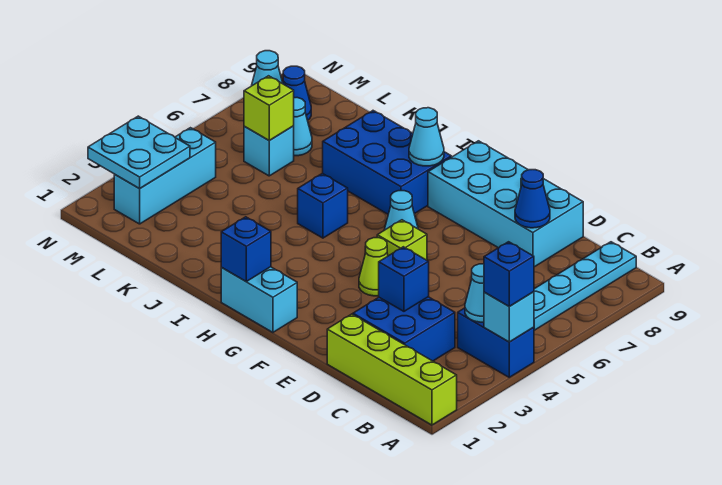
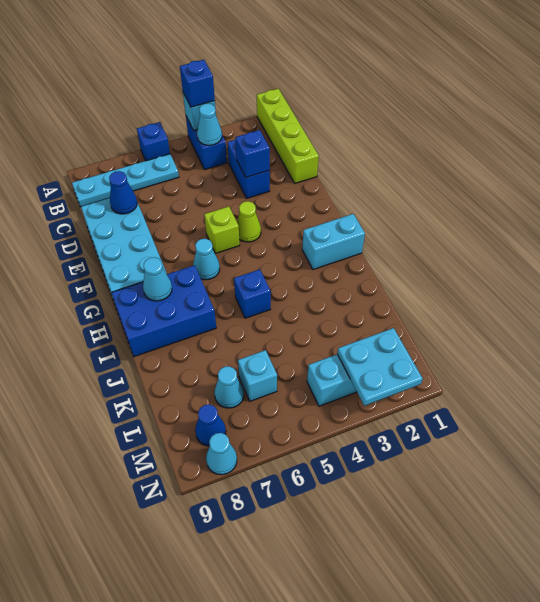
blue brick C2:D3 level 1 -> blue brick C3:D3 level 1
cyan brick G1:H1 level 1 -> cyan brick H1:H2 level 1
blue brick H1 level 2 -> blue brick A6 level 1
blue brick H7:J8 level 1 -> blue brick H7:I9 level 1
lime brick L6 level 2 -> none

